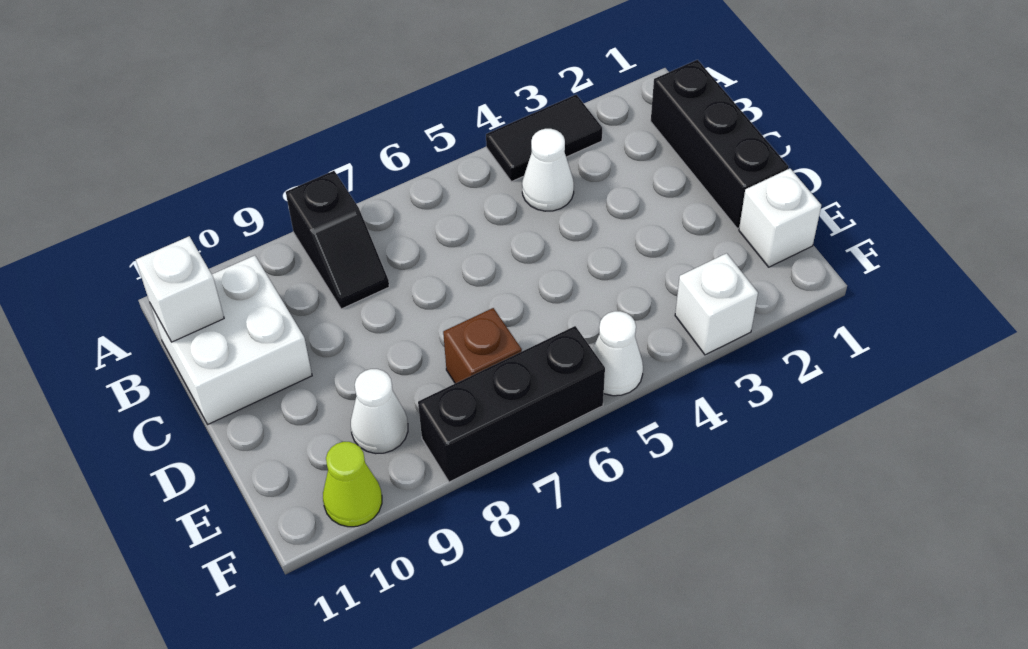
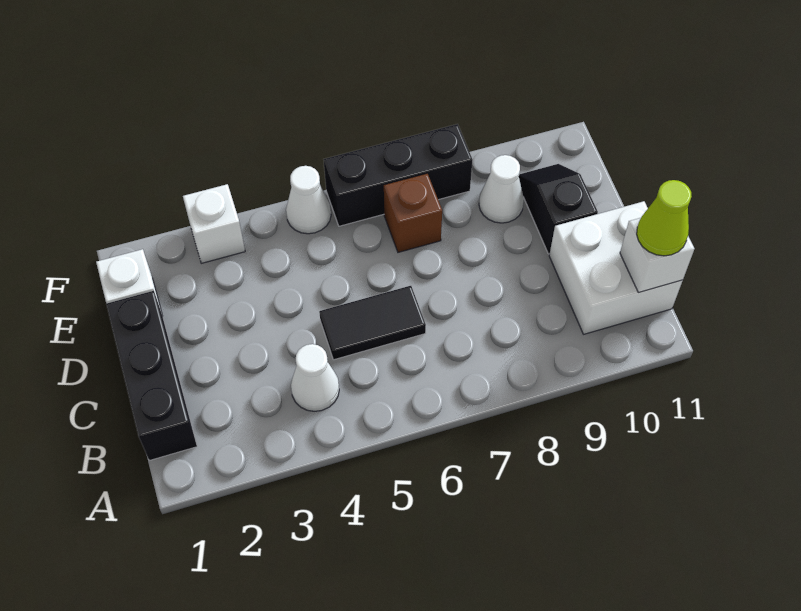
black tile A3:A4 level 1 -> black tile C5:C6 level 1
black slope A8:B8 level 1 top A -> black slope D10:E10 level 1 top D
lime cone F10 level 1 -> lime cone B11 level 3

